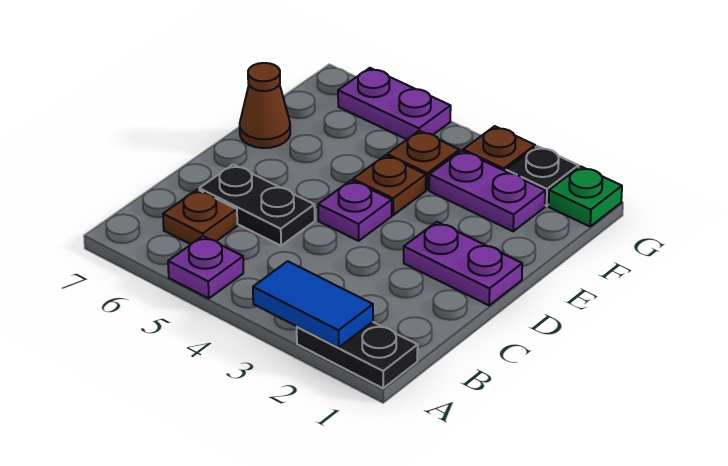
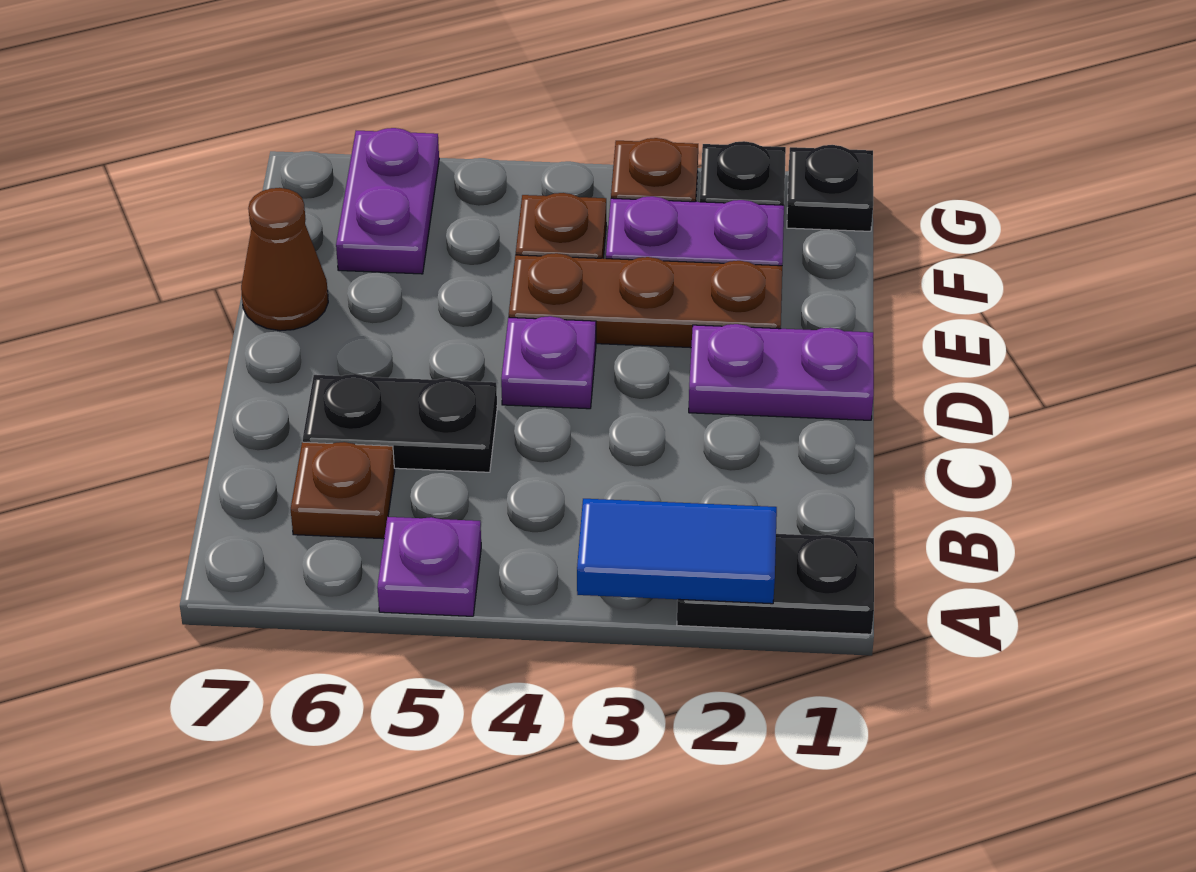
brown plate E4 level 1 -> brown plate E2:E4 level 1
green plate G1 level 1 -> black plate G1 level 1
purple plate G5:G6 level 1 -> purple plate F6:G6 level 1

